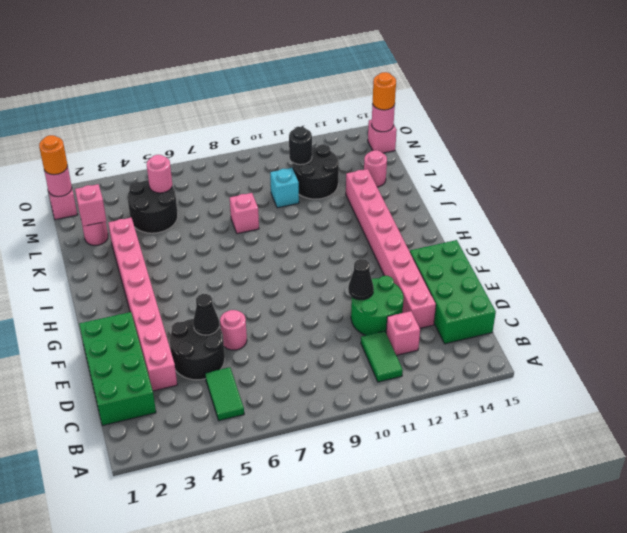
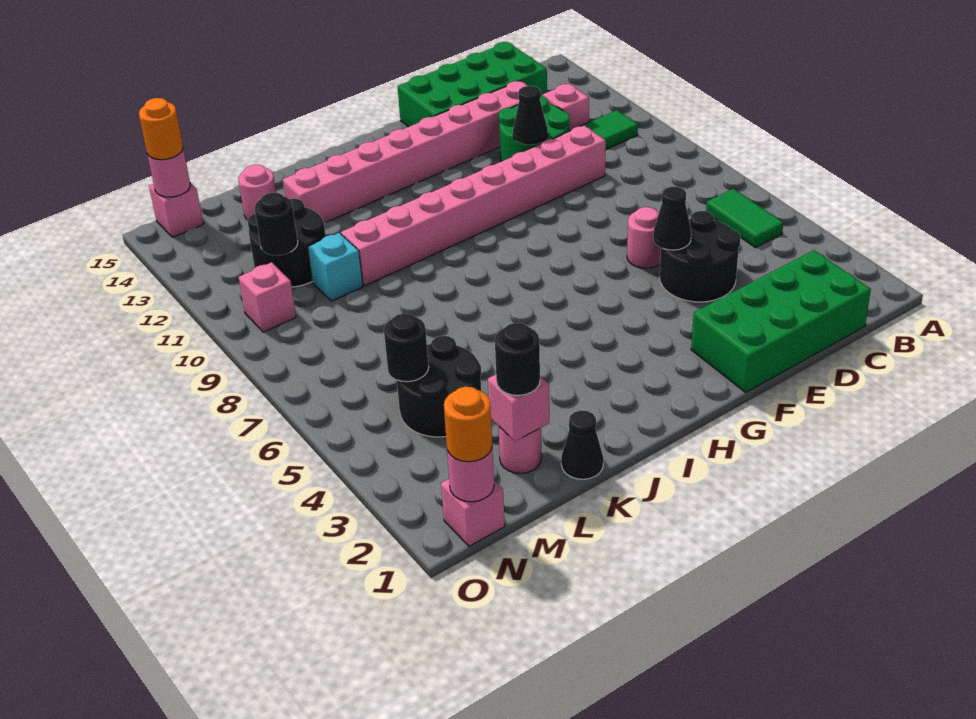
green tile B5:C5 level 1 -> green tile B5:B6 level 1
pink brick D3:K3 level 1 -> pink brick D10:K10 level 1
none -> black cone K1 level 1
pink brick K8 level 1 -> pink brick N10 level 1
none -> black round brick L2 level 3
pink round brick M5 level 2 -> black round brick M5 level 2

